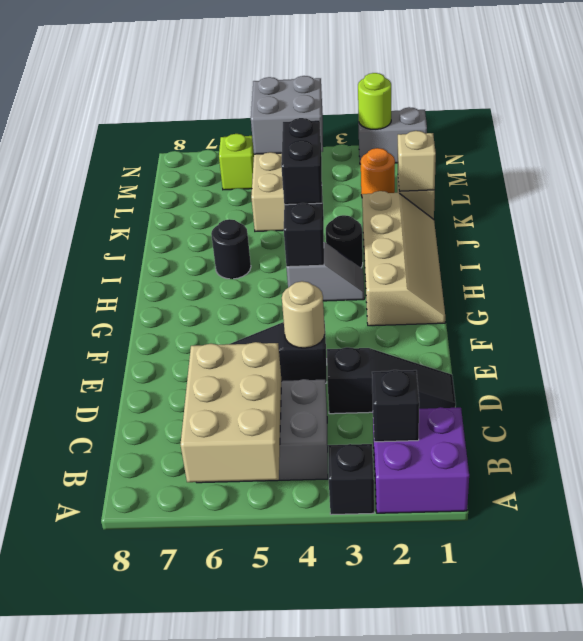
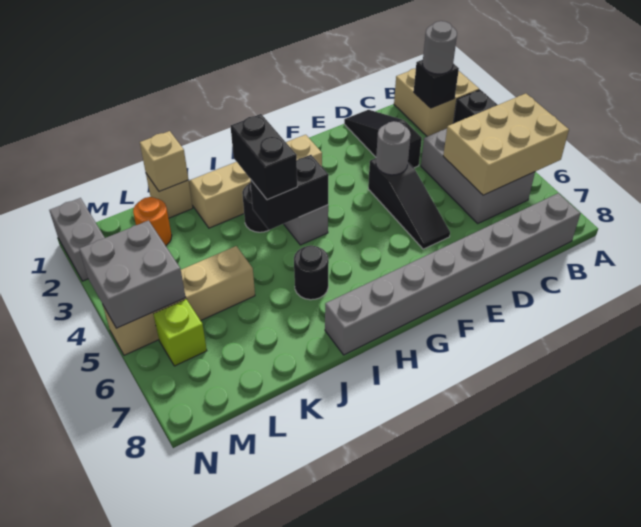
purple brick A1:B2 level 1 -> tan brick A1:B2 level 1
none -> grey round brick B2 level 3
none -> grey brick B8:I8 level 1
tan round brick E4 level 2 -> grey round brick E4 level 2
black brick I4:J4 level 3 -> black brick I3:I4 level 3
lime round brick N2 level 2 -> none

